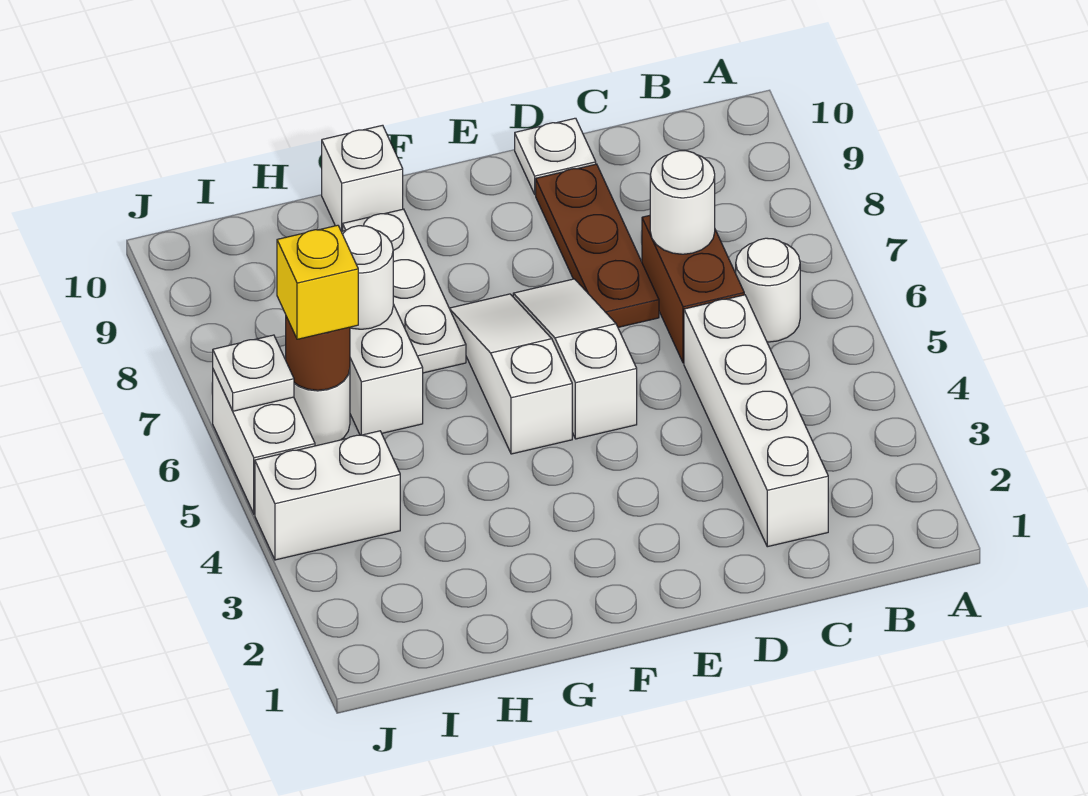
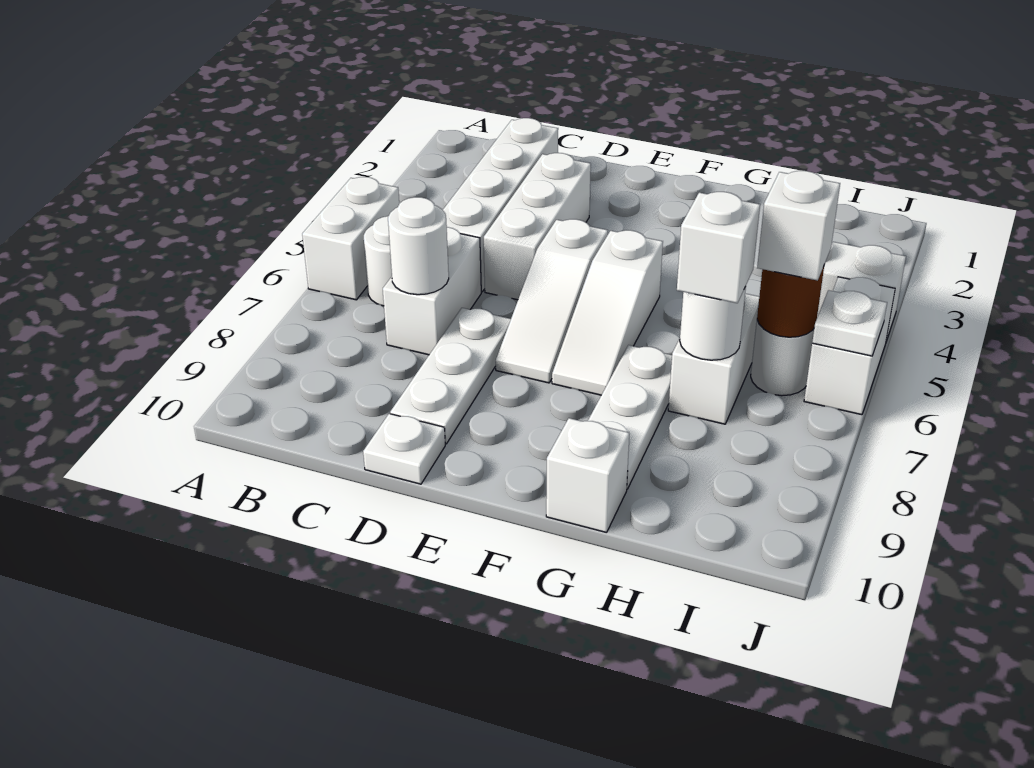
none -> white brick A5:A6 level 1
brown brick C6:C7 level 1 -> white brick C6:C7 level 1
none -> white brick D3:D5 level 1
brown plate D7:D9 level 1 -> white plate D7:D9 level 1
none -> white brick H7 level 3
yellow brick I6 level 3 -> white brick I6 level 3

